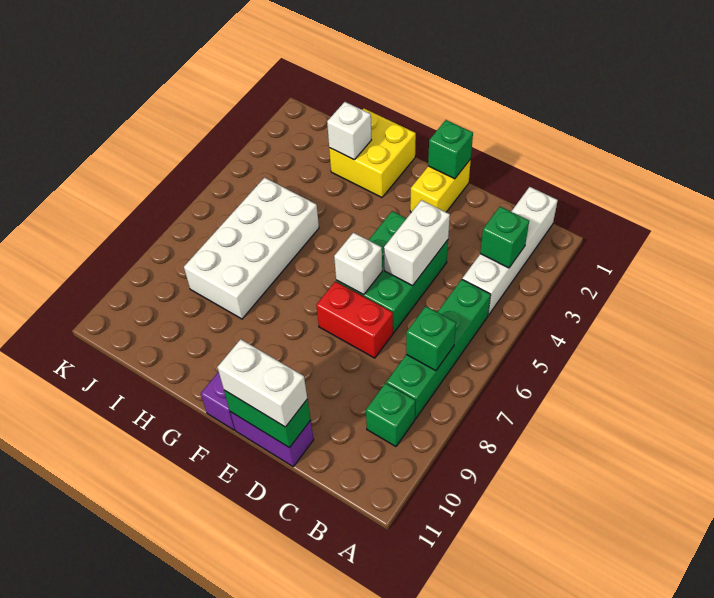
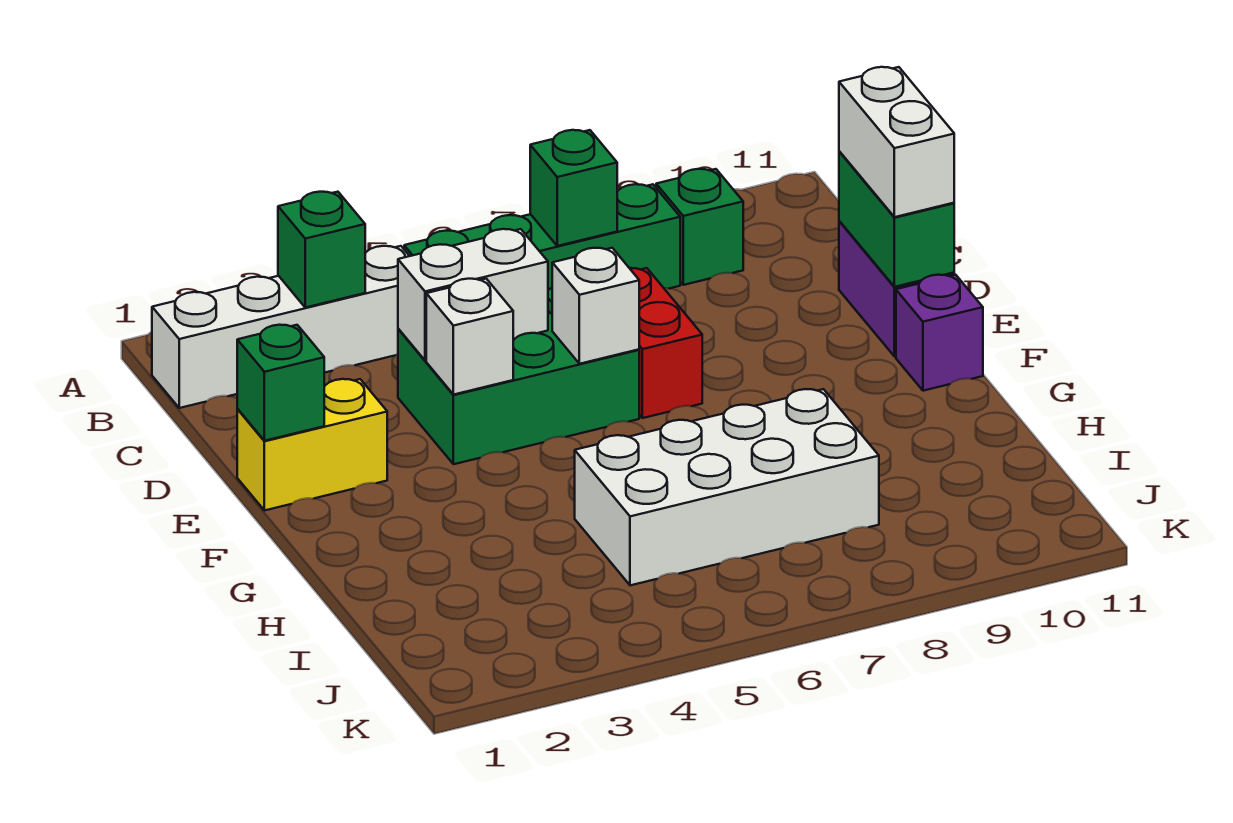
yellow brick G1:H2 level 1 -> none
white brick H2 level 2 -> white brick E4 level 2

